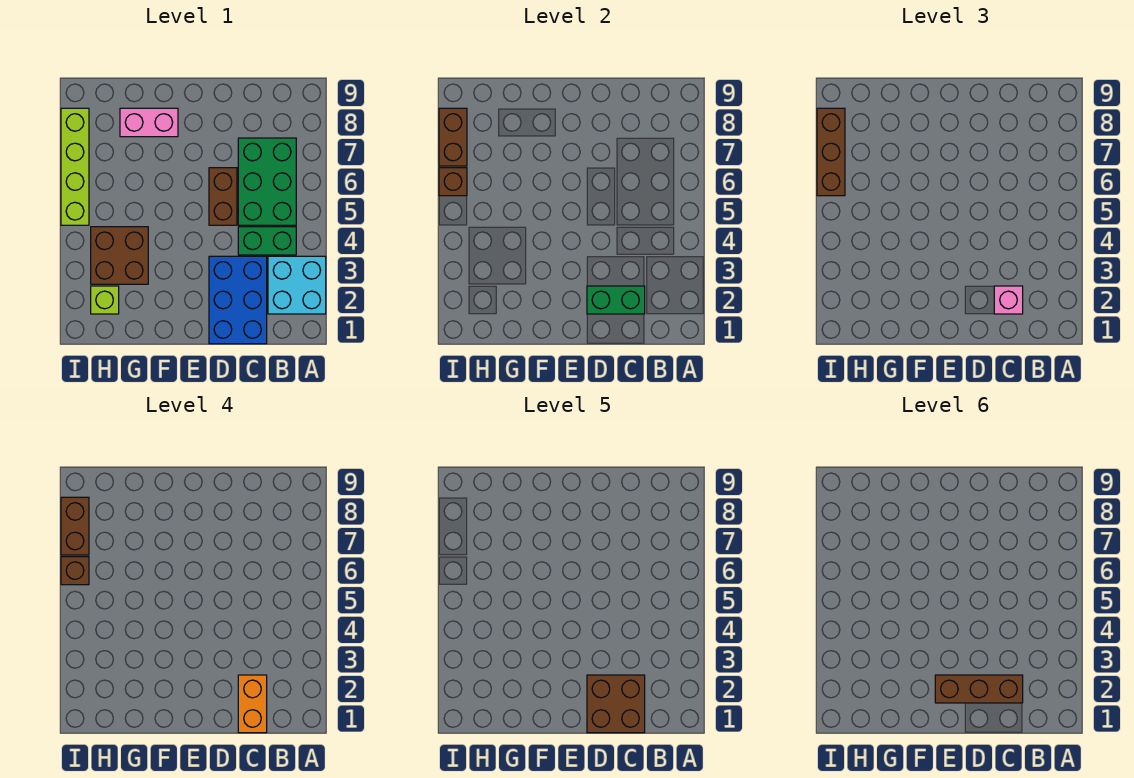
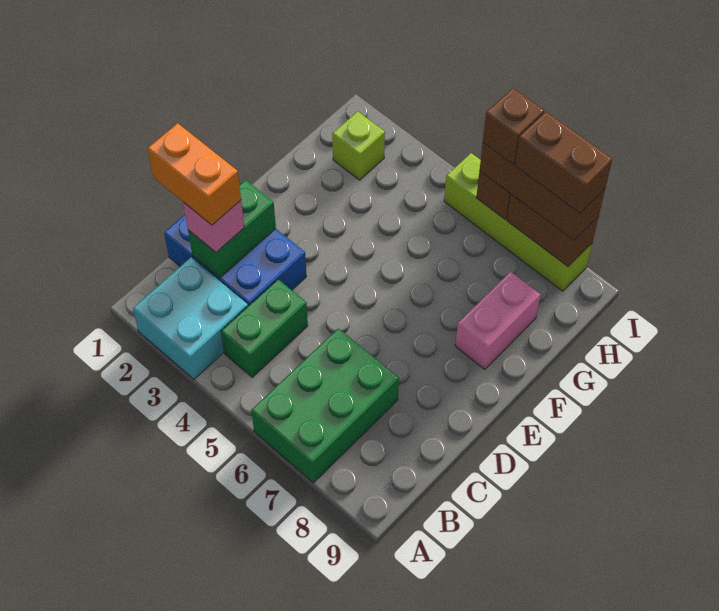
green brick B5:C7 level 1 -> green brick A6:C7 level 1
brown brick C1:D2 level 5 -> none
brown brick C2:E2 level 6 -> none
brown brick D5:D6 level 1 -> none
brown brick G3:H4 level 1 -> none

